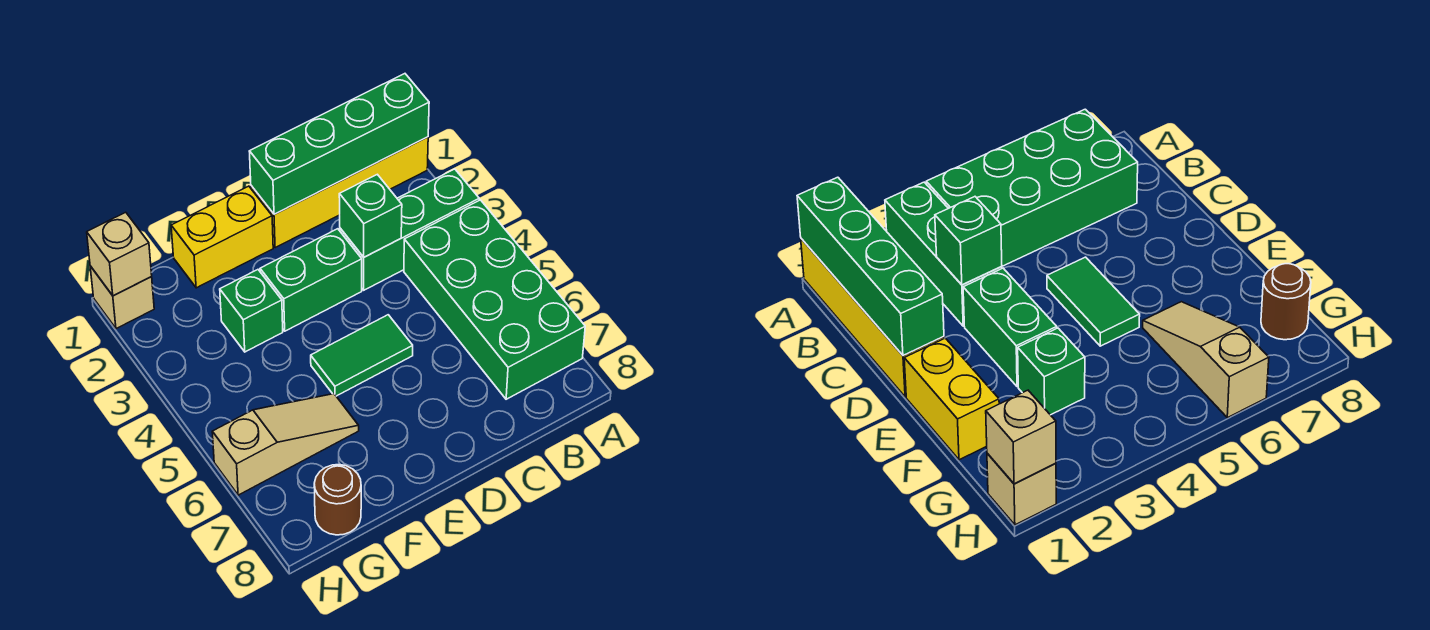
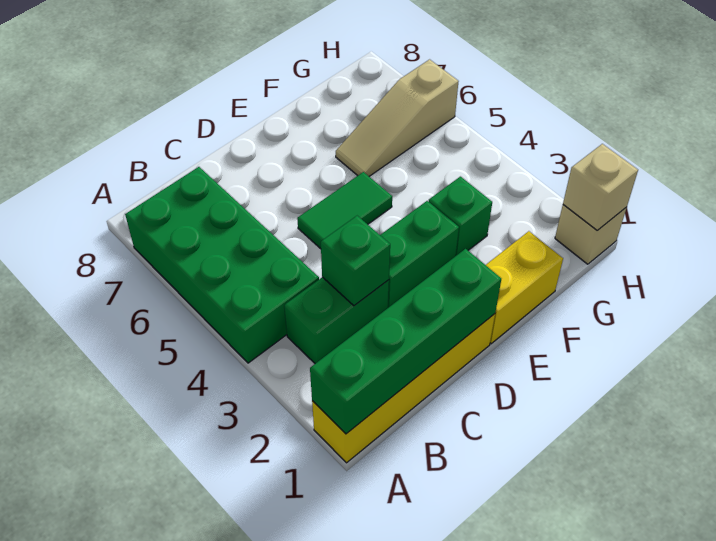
green brick A3:C3 level 1 -> green brick B3:C3 level 1
brown round brick G8 level 1 -> none

